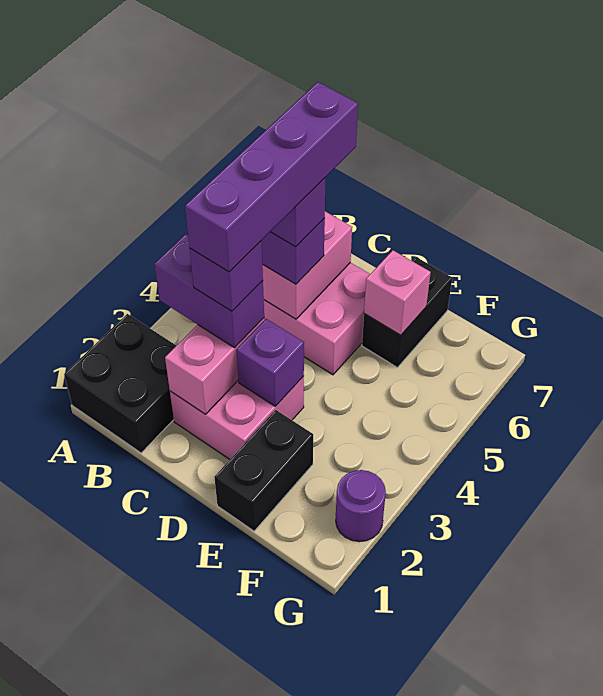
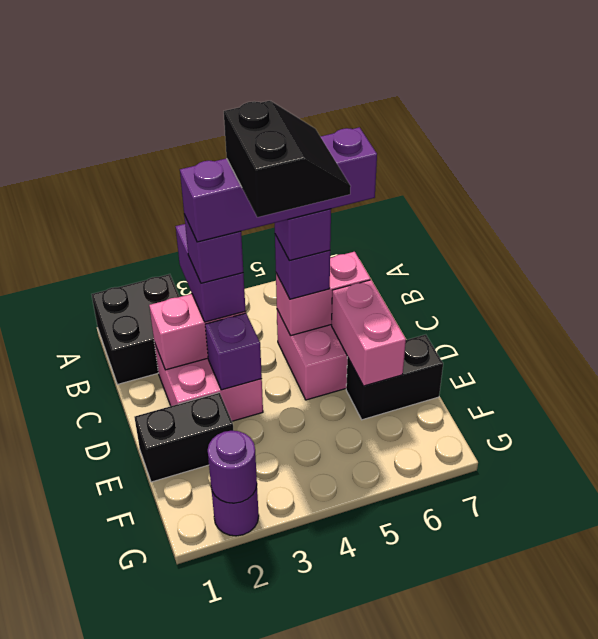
none -> black slope C4:D5 level 6 top 4
pink brick E6 level 2 -> pink brick D6:E6 level 2
none -> purple round brick G2 level 2

